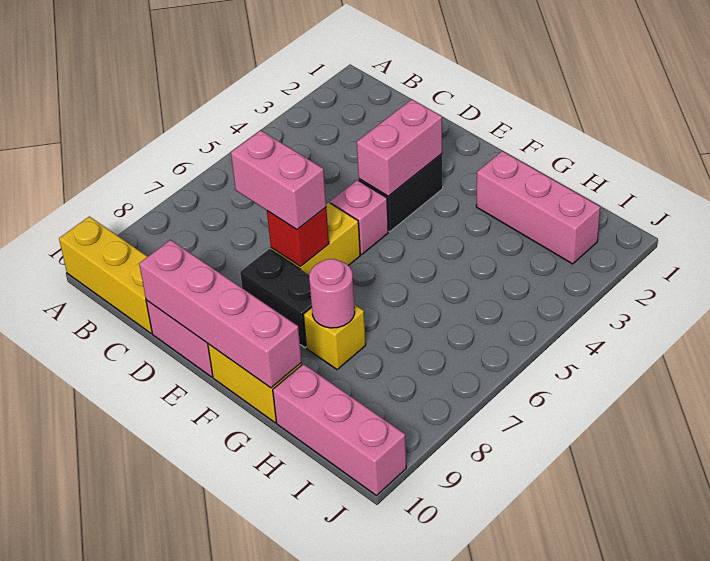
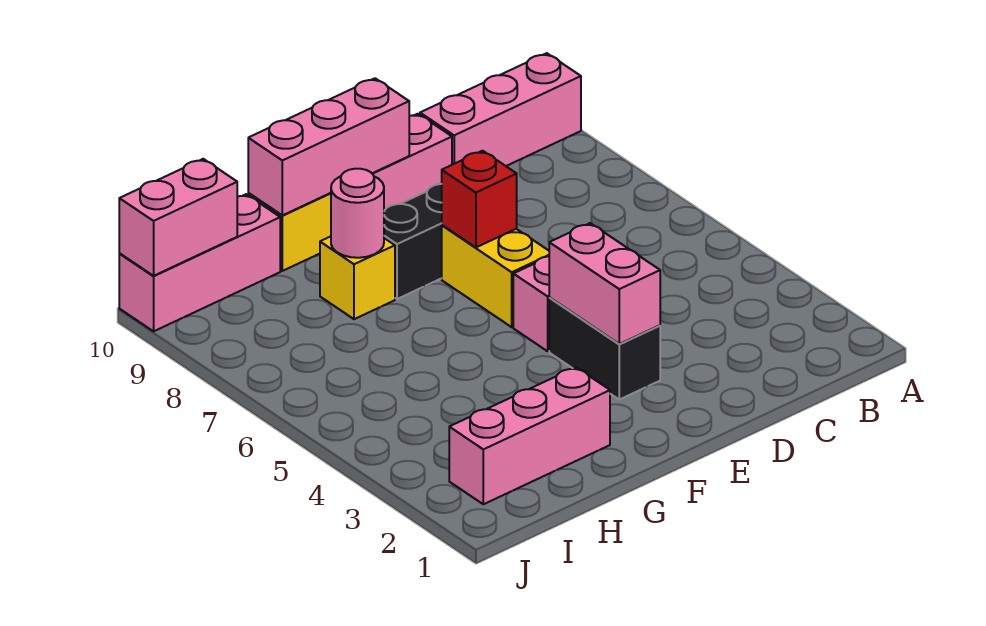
yellow brick A10:C10 level 1 -> pink brick A10:C10 level 1
pink brick D7:E7 level 3 -> pink brick I10:J10 level 2
pink brick D10:G10 level 2 -> pink brick E10:G10 level 2

